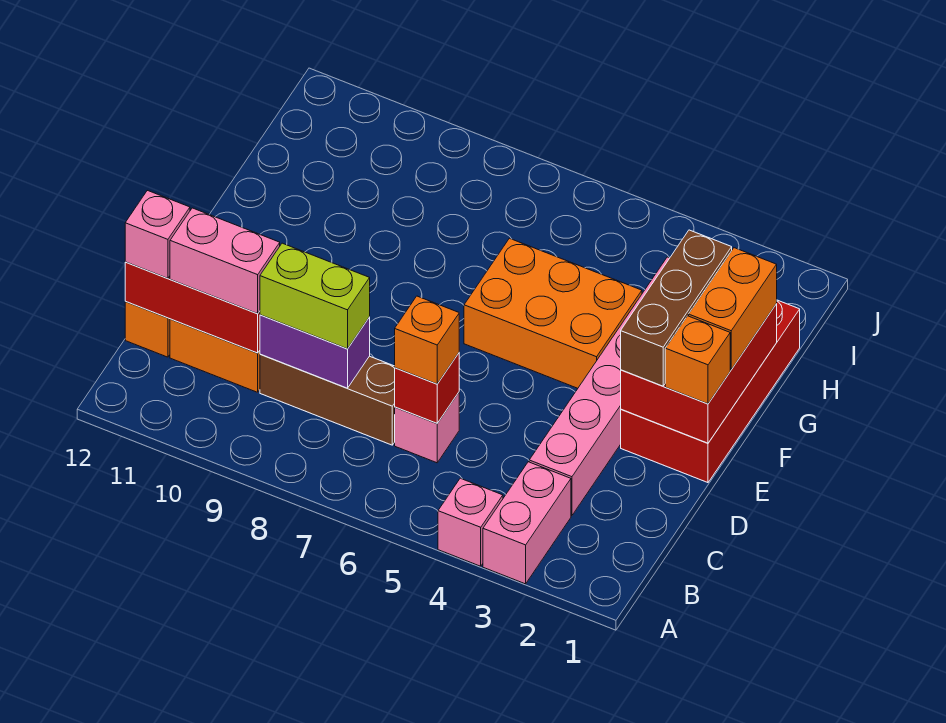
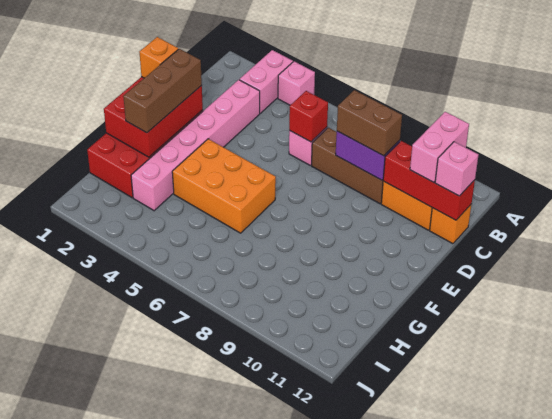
orange brick C6 level 3 -> none
lime brick C8:C9 level 3 -> brown brick C8:C9 level 3
pink brick C10:C11 level 3 -> pink brick B11:C11 level 3
orange brick F1:G1 level 3 -> none

